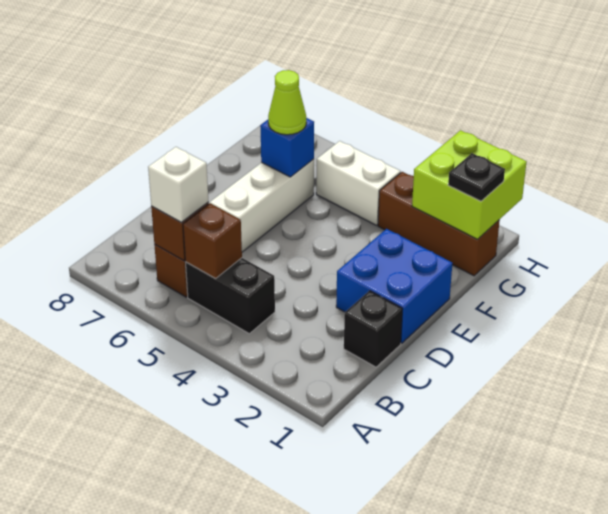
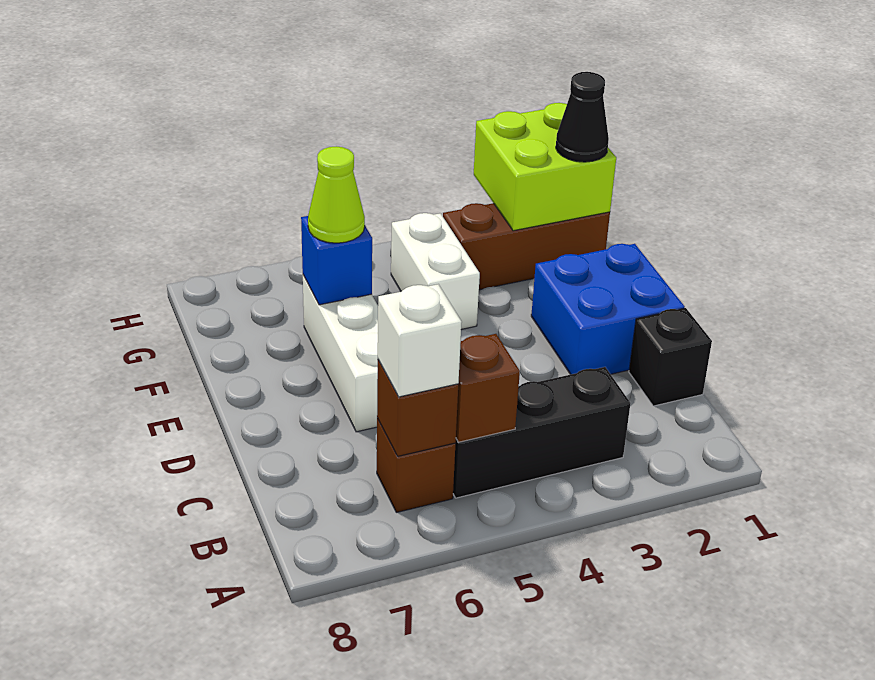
black brick B4:B5 level 1 -> black brick B3:B5 level 1
black plate G1 level 3 -> black cone G1 level 3
white brick G4:G5 level 1 -> white brick F4:G4 level 1

